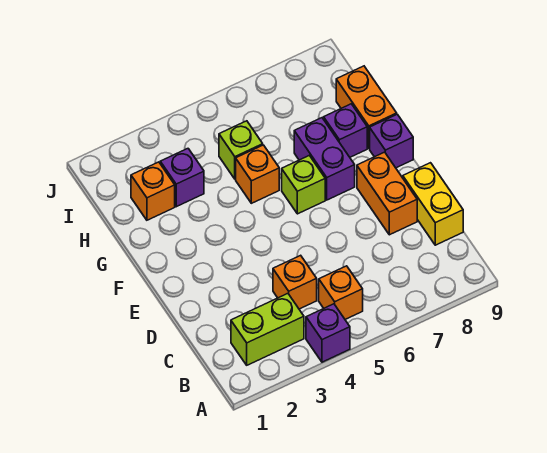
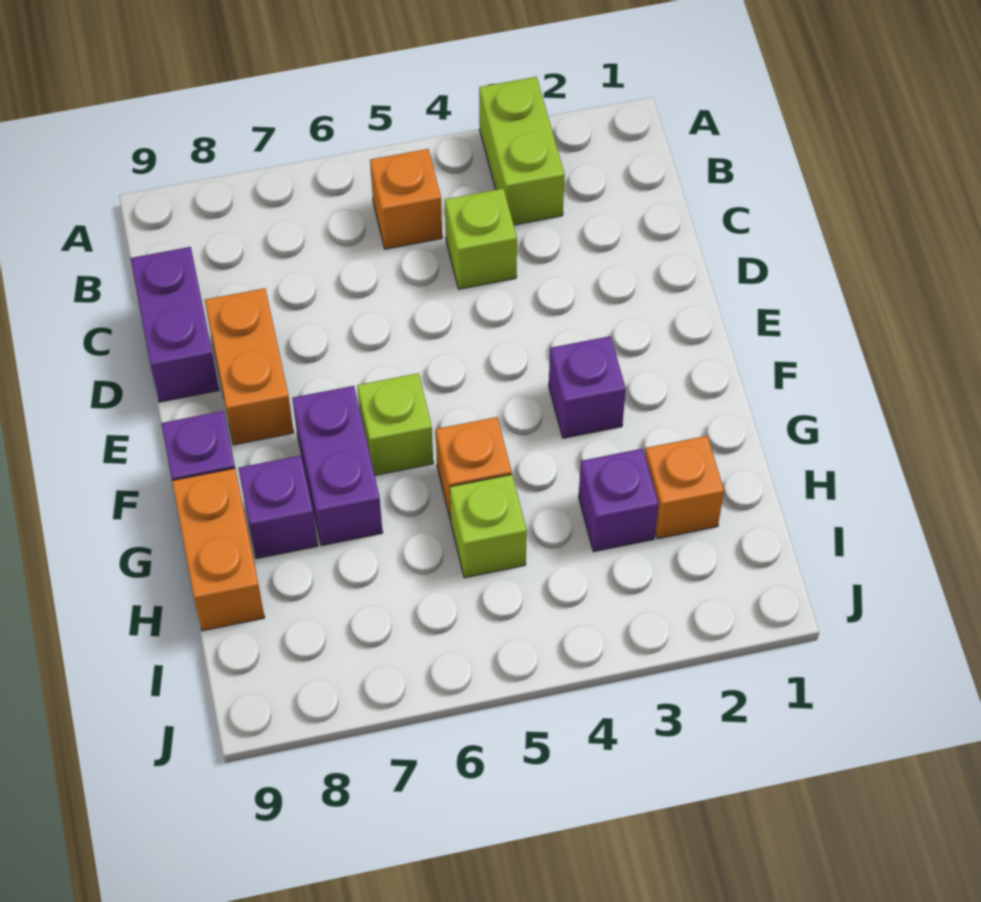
purple brick A4 level 1 -> purple brick F3 level 1
lime brick B2:B3 level 1 -> lime brick A3:B3 level 1
orange brick C4 level 1 -> lime brick C4 level 1
yellow brick C9:D9 level 1 -> purple brick C9:D9 level 1

